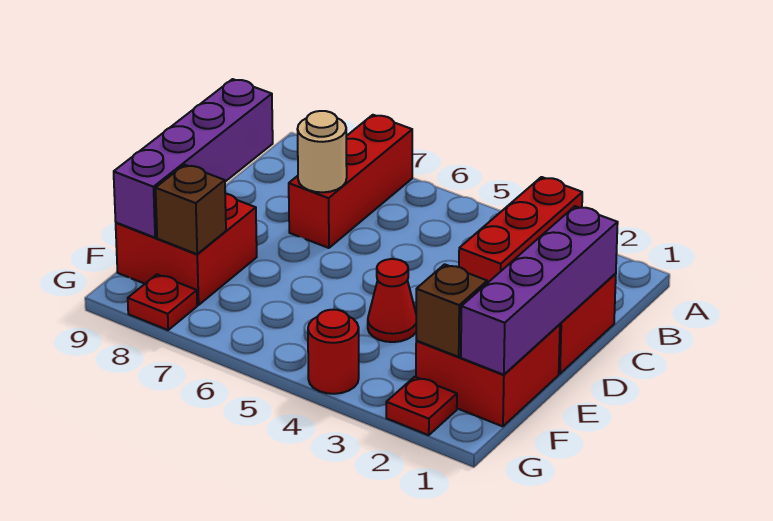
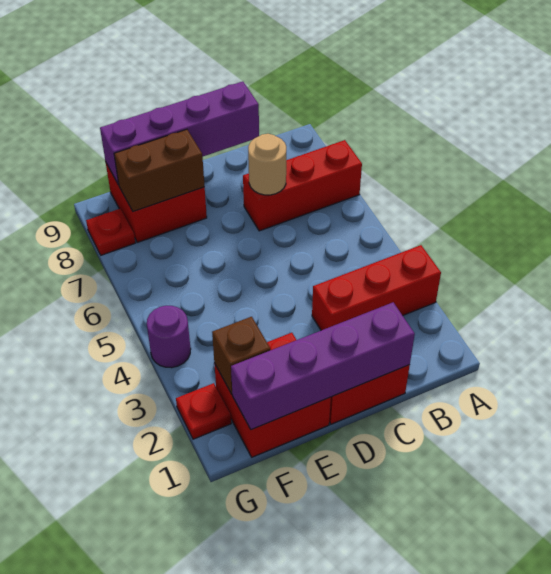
red cone E4 level 1 -> none
brown brick F8 level 2 -> brown brick E8:F8 level 2
red round brick G4 level 1 -> purple round brick G4 level 1

